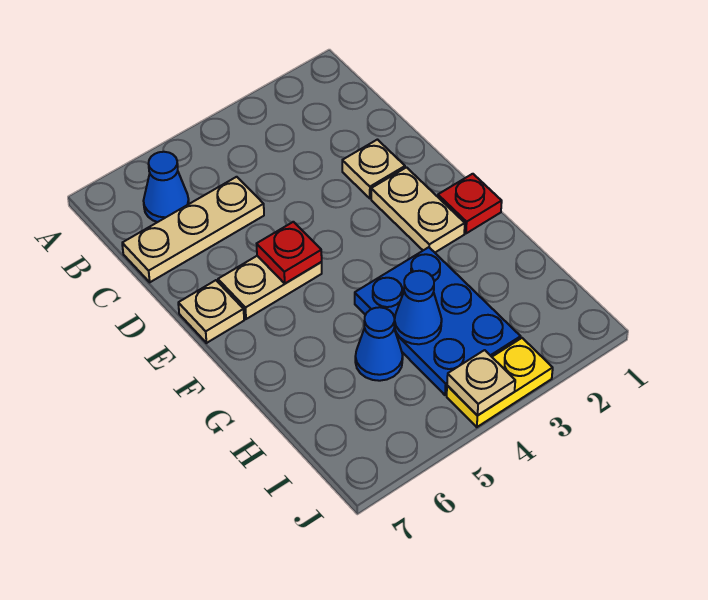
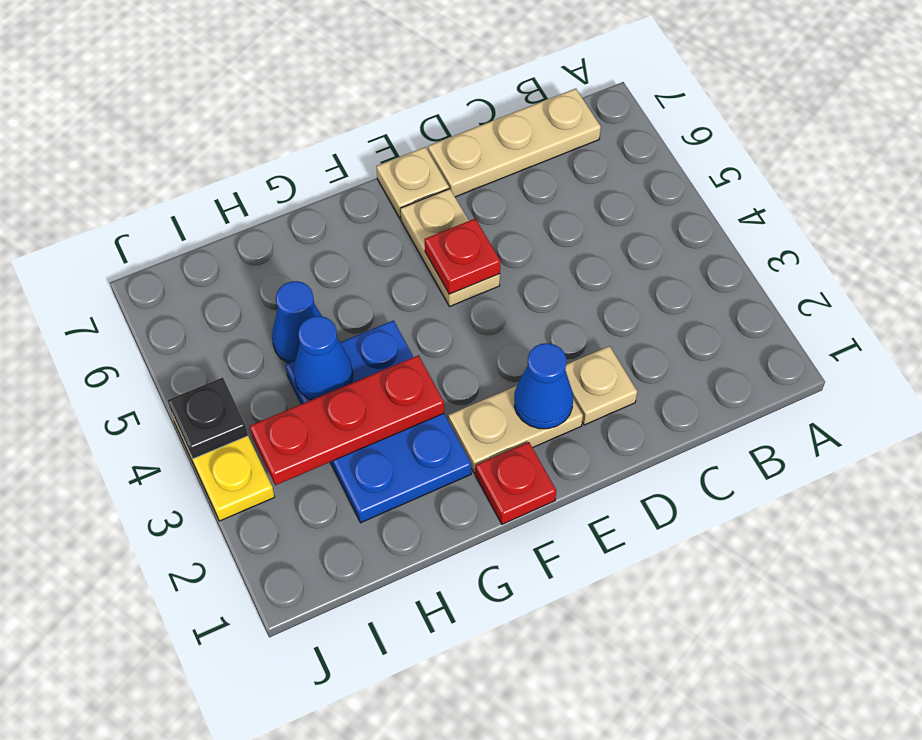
blue cone B6 level 1 -> blue cone E2 level 2
tan plate C5:C7 level 1 -> tan plate B7:D7 level 1
blue plate G3:I4 level 1 -> blue plate G2:H4 level 1
none -> red plate G3:I3 level 2
tan plate J4 level 2 -> black plate J4 level 2

